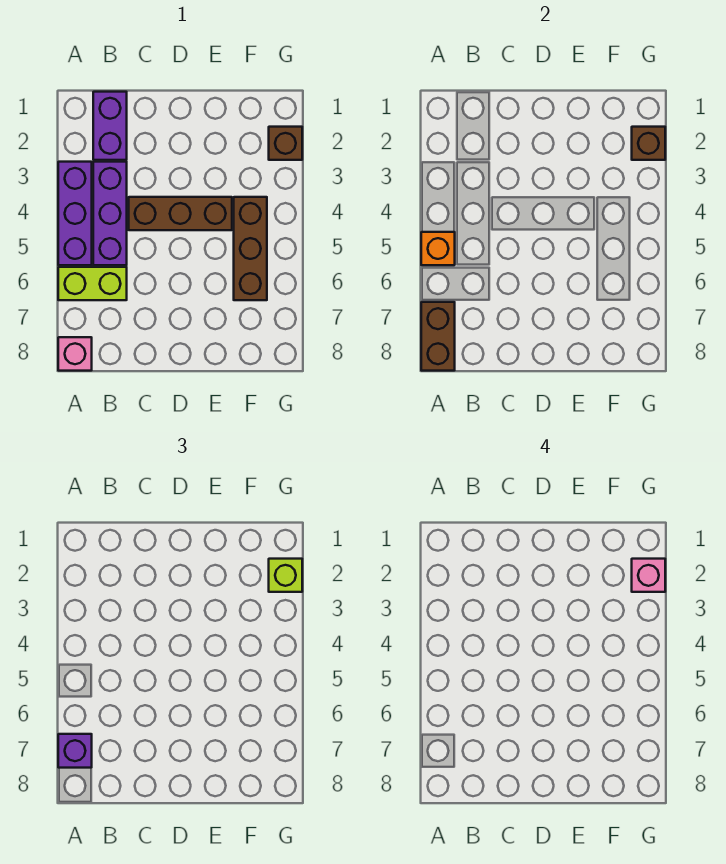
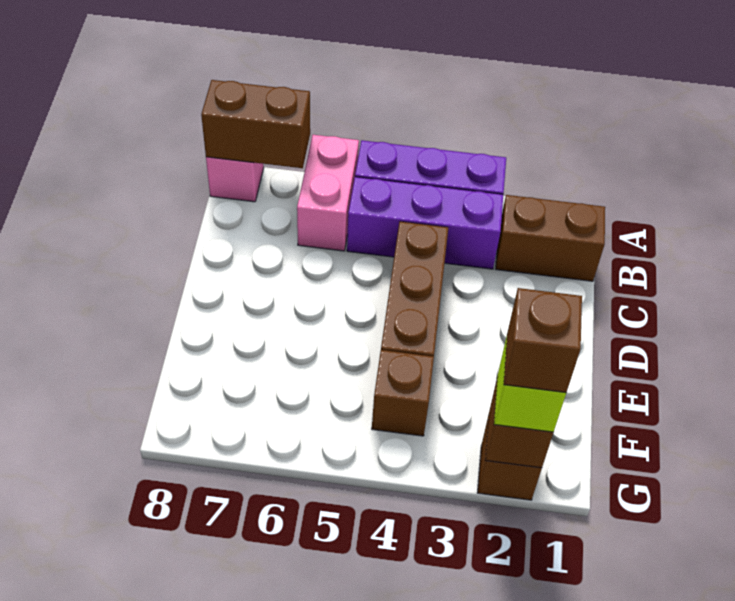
orange brick A5 level 2 -> none
lime brick A6:B6 level 1 -> pink brick A6:B6 level 1
purple brick A7 level 3 -> none
purple brick B1:B2 level 1 -> brown brick B1:B2 level 1
brown brick F4:F6 level 1 -> brown brick F4 level 1
pink brick G2 level 4 -> brown brick G2 level 4

